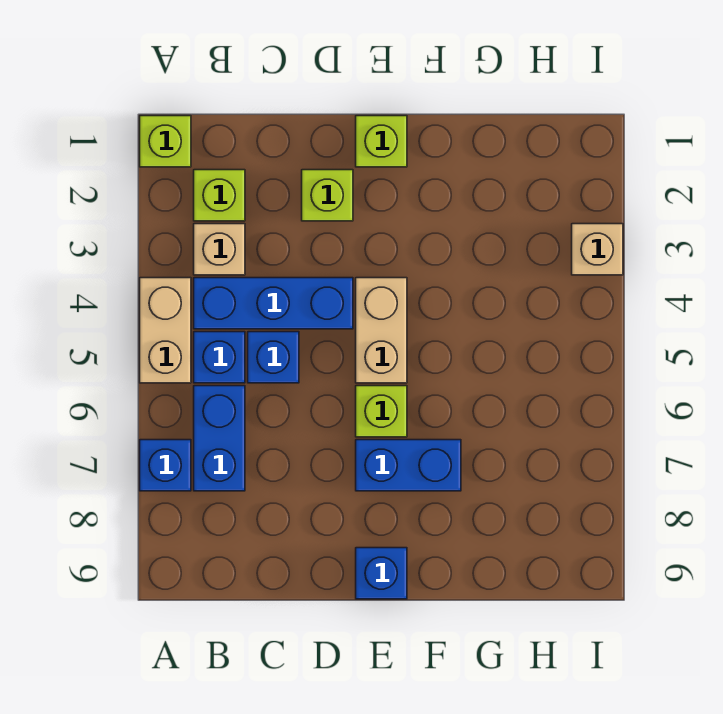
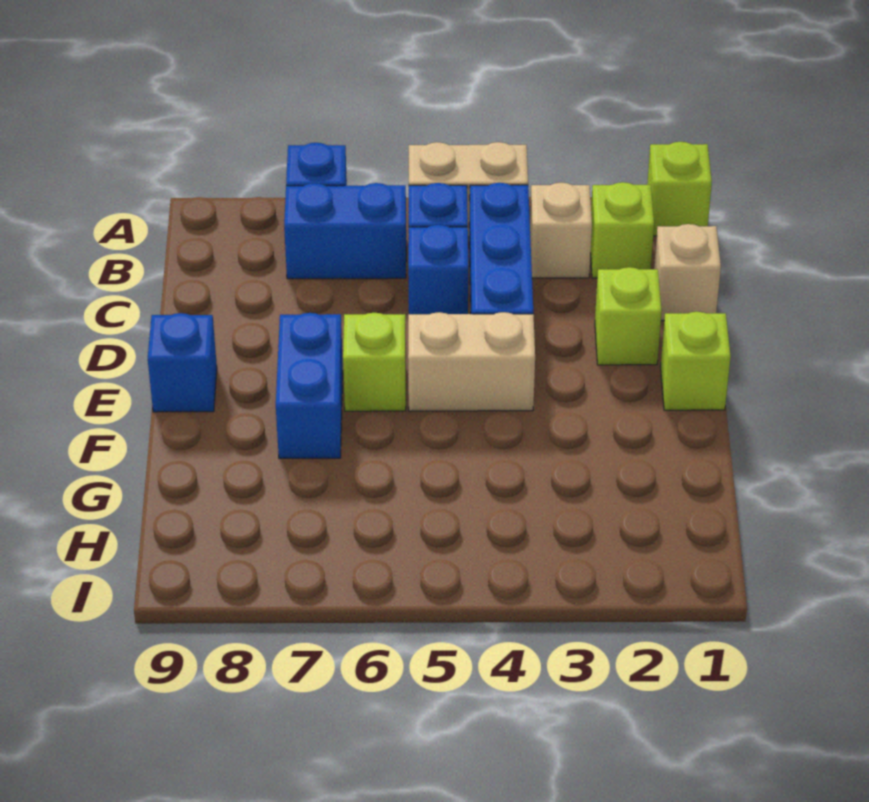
tan brick I3 level 1 -> tan brick C1 level 1

